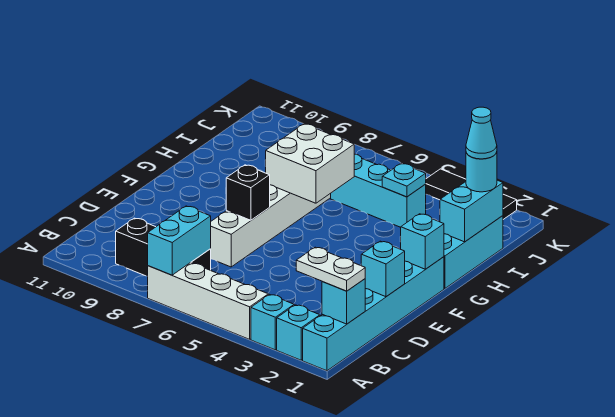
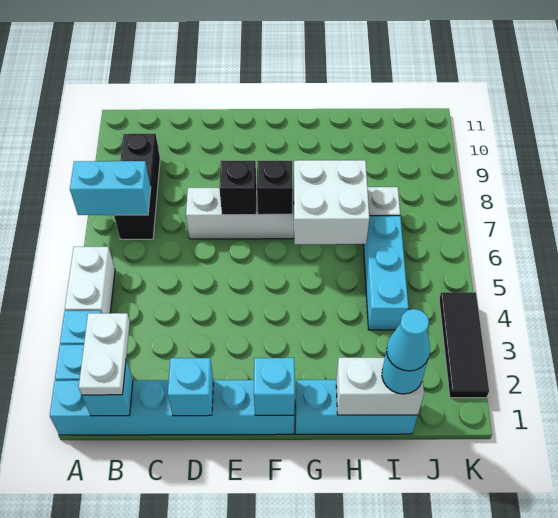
white brick A4:A7 level 1 -> white brick A4:A5 level 1
none -> black brick F7 level 2
cyan brick H1:I1 level 2 -> white brick H1:I1 level 2
cyan plate I4 level 2 -> none

